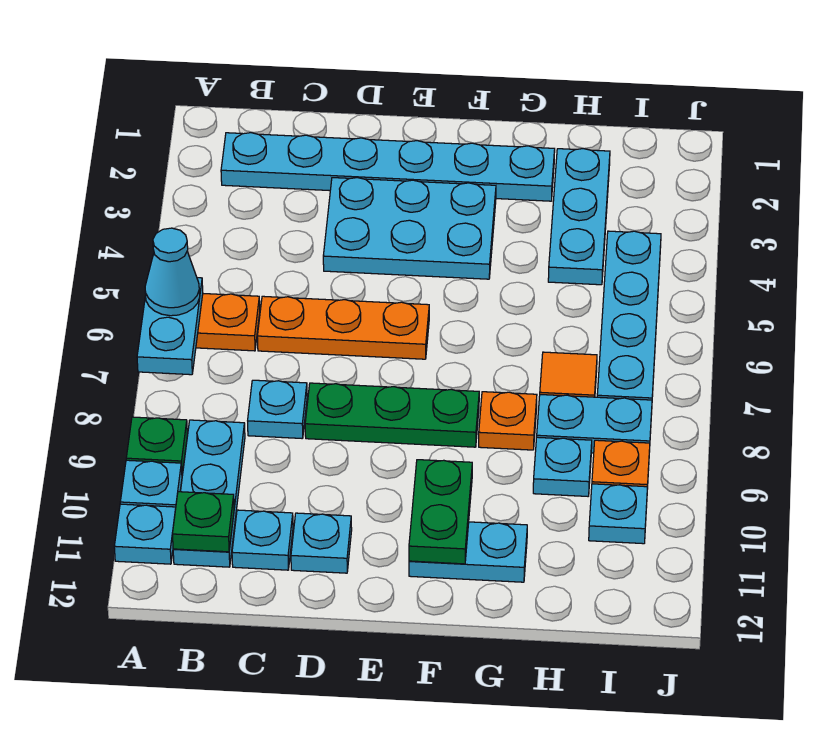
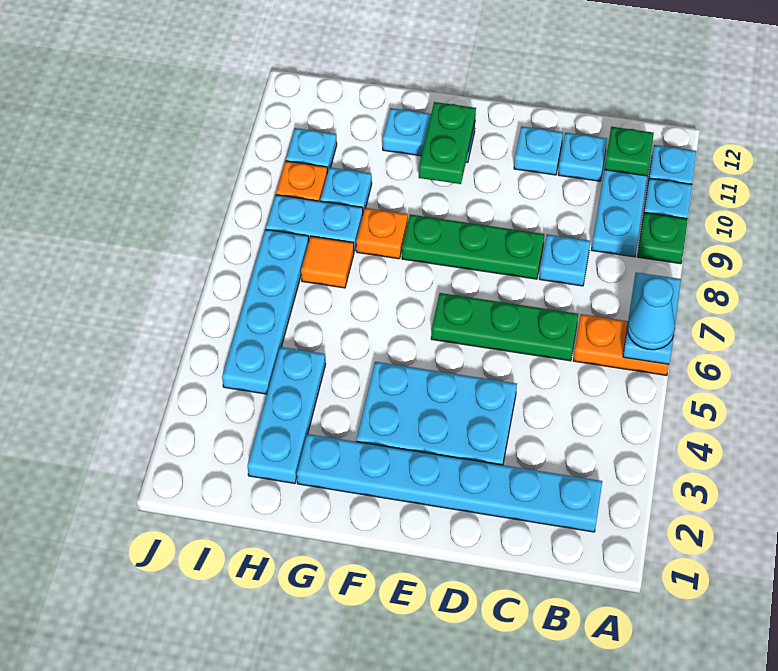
orange plate C6:E6 level 1 -> green plate C6:E6 level 1

